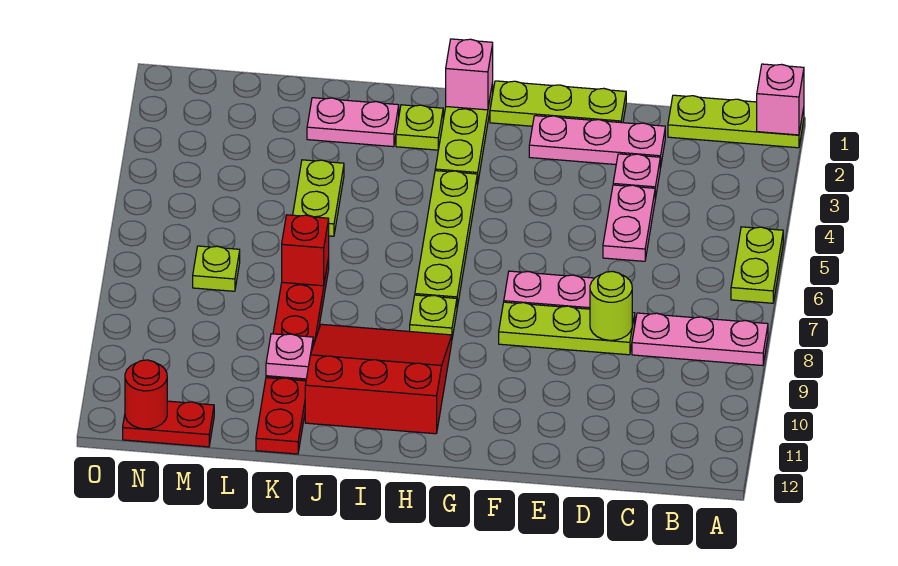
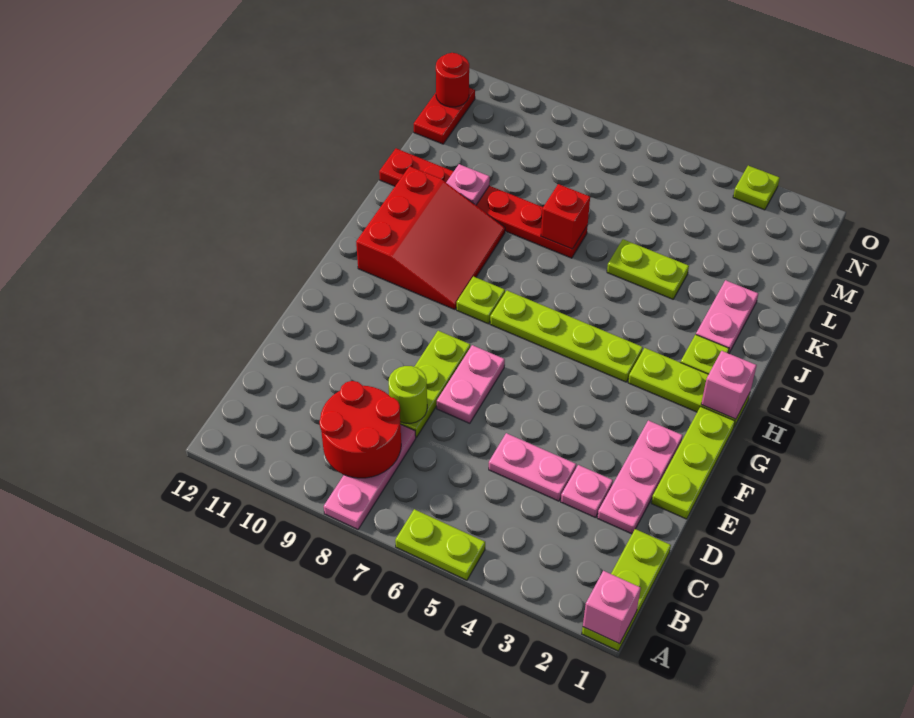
none -> red round brick B8:C9 level 2
lime plate M7 level 1 -> lime plate O3 level 1

